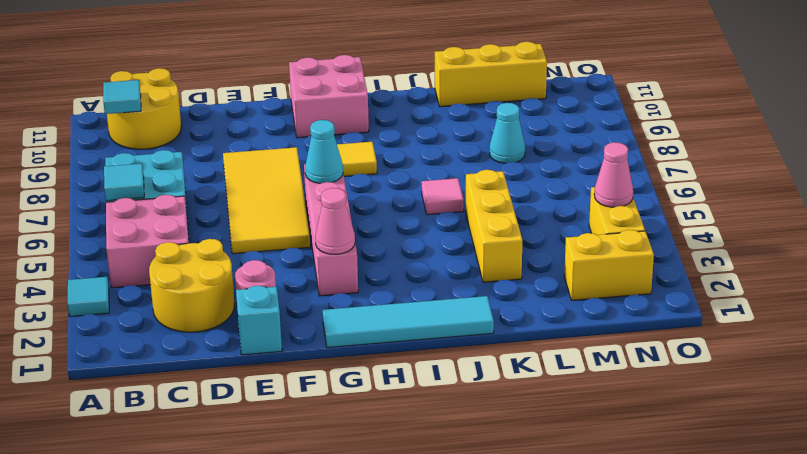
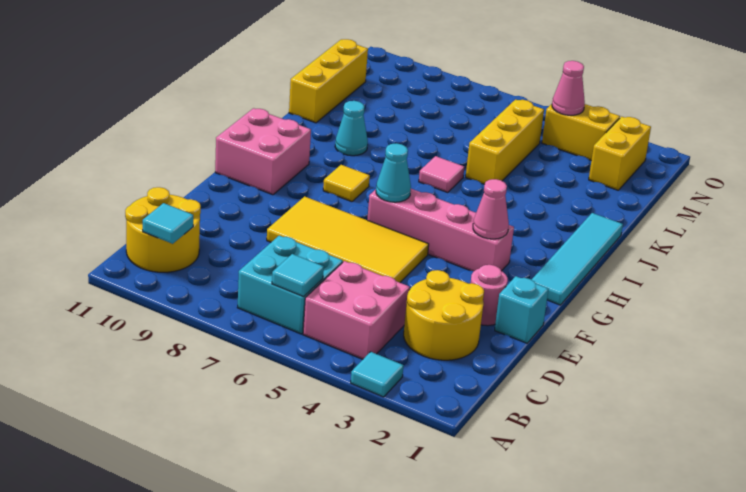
yellow brick K3:K5 level 1 -> yellow brick K5:M5 level 1
cyan cone L8 level 1 -> cyan cone J9 level 1

